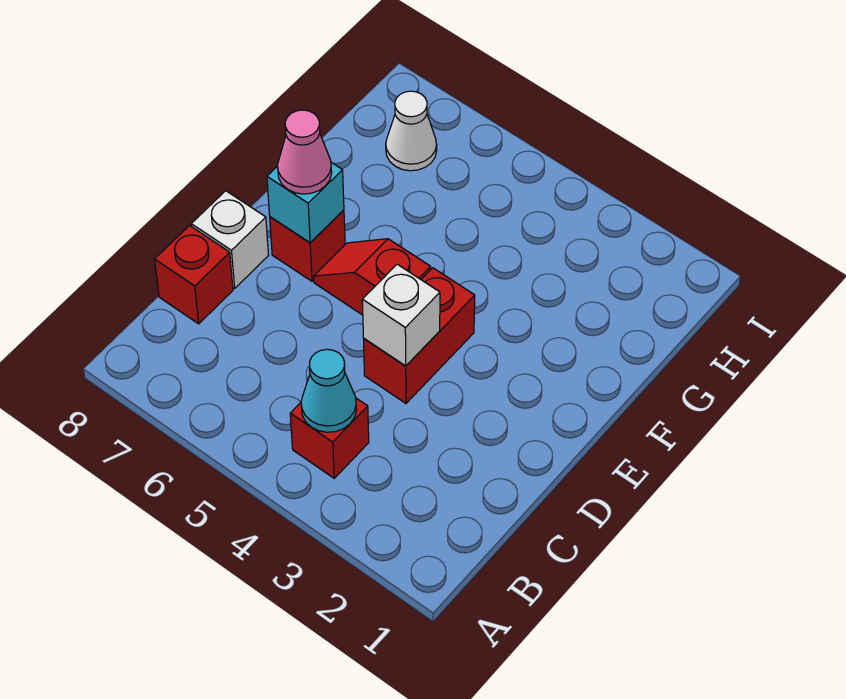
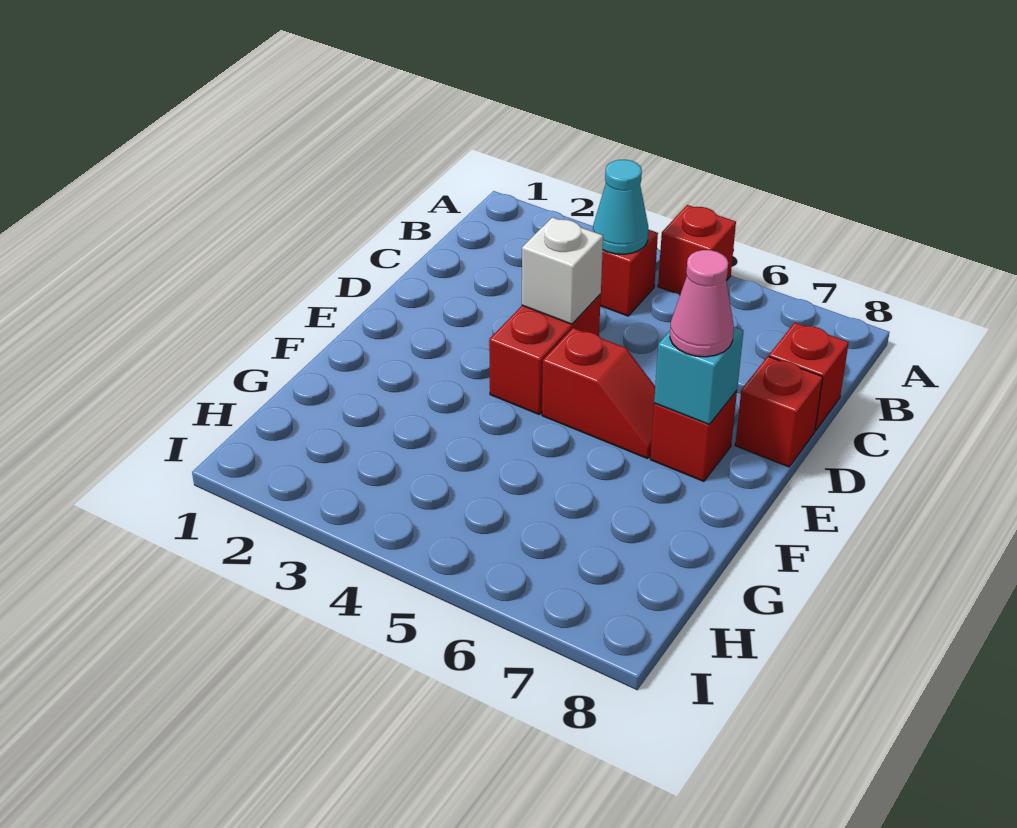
none -> red brick A5 level 1
white brick D8 level 1 -> red brick D8 level 1
white cone H7 level 1 -> none

